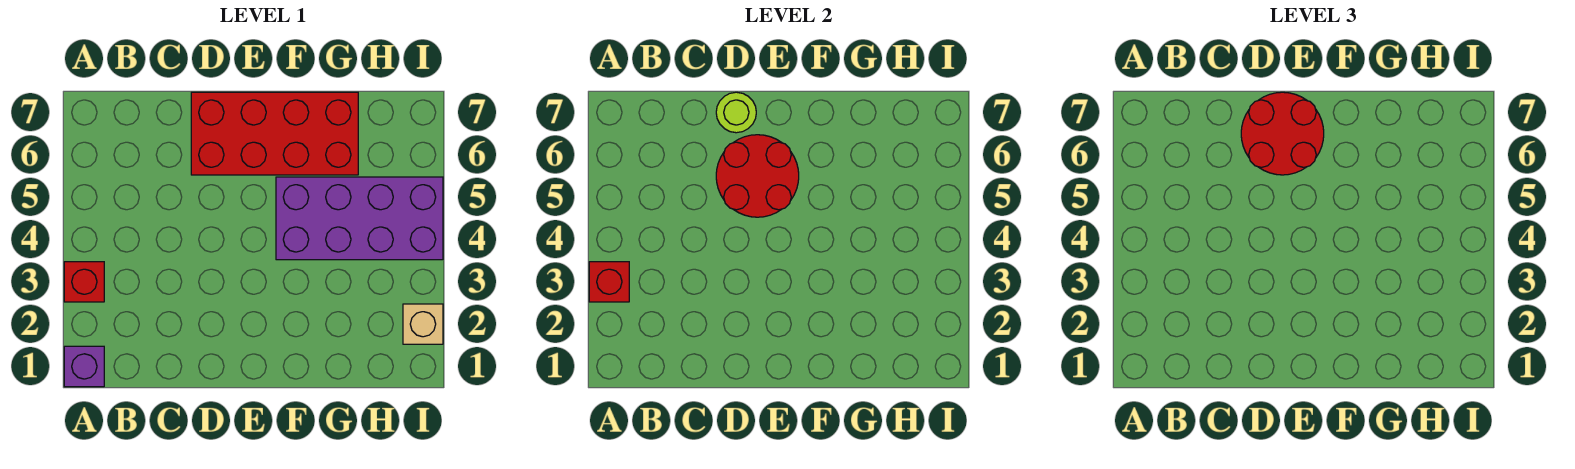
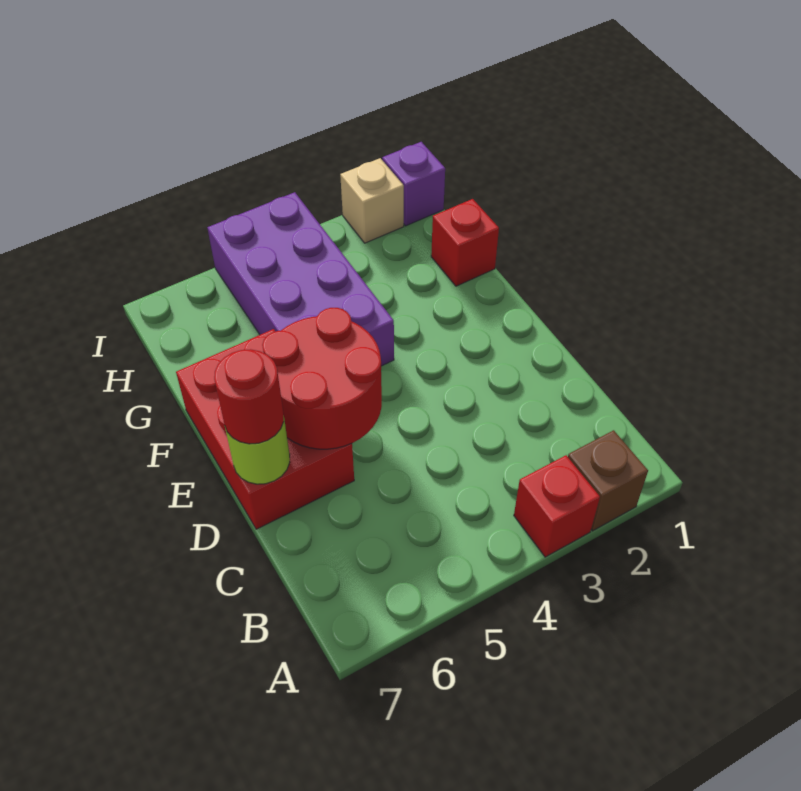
purple brick A1 level 1 -> purple brick I1 level 1
none -> brown brick A2 level 1
red brick A3 level 2 -> red brick G1 level 1
red brick D6:G7 level 1 -> red brick D6:F7 level 1
red round brick D6:E7 level 3 -> red round brick D7 level 3

